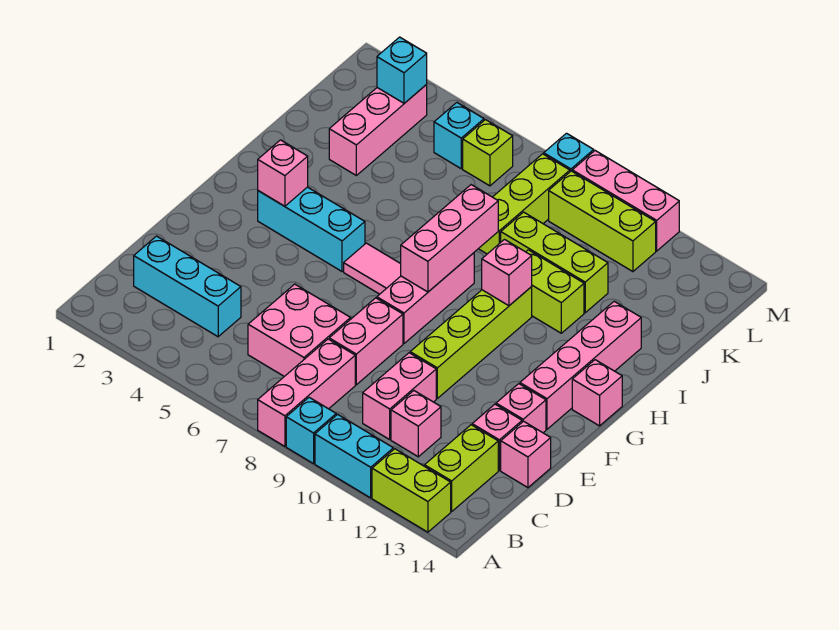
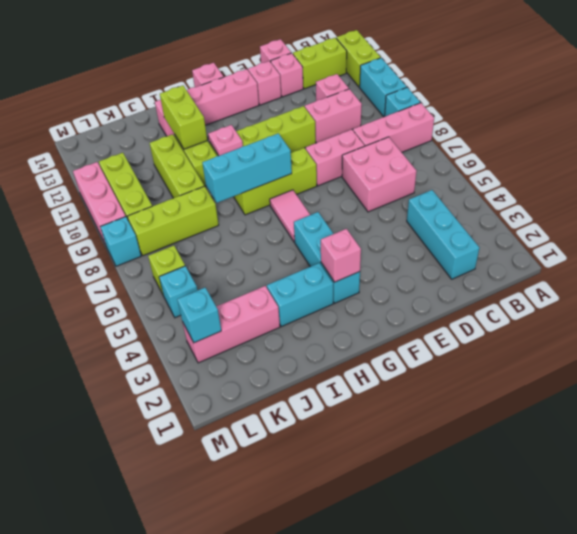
pink brick F8:H8 level 1 -> lime brick F8:H8 level 1
pink brick G8:I8 level 2 -> cyan brick G8:I8 level 2
none -> cyan brick H3:I3 level 1
pink brick H10 level 2 -> pink plate H10 level 2
none -> lime brick I11:I12 level 2

